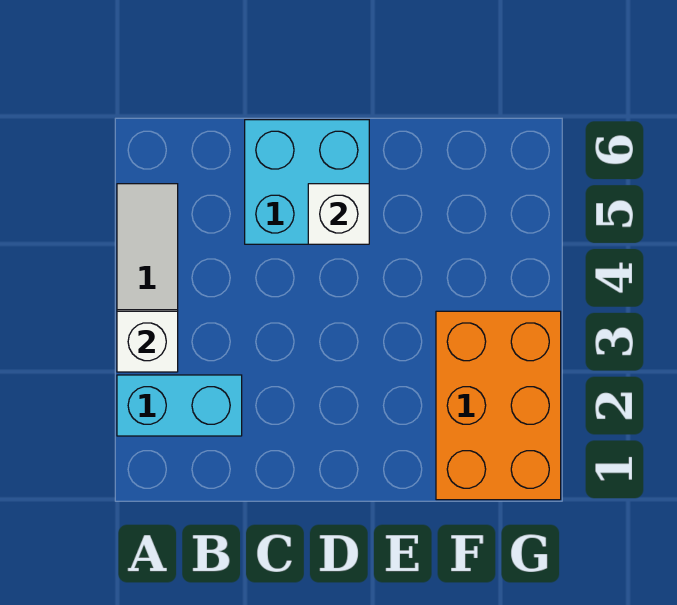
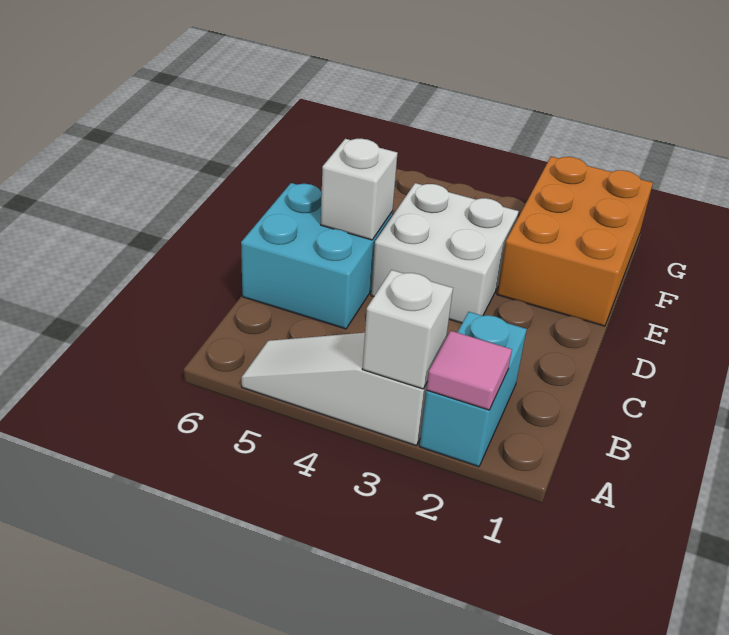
none -> pink tile A2 level 2
none -> white brick D3:E4 level 1
orange brick F1:G3 level 1 -> orange brick E1:G2 level 1

